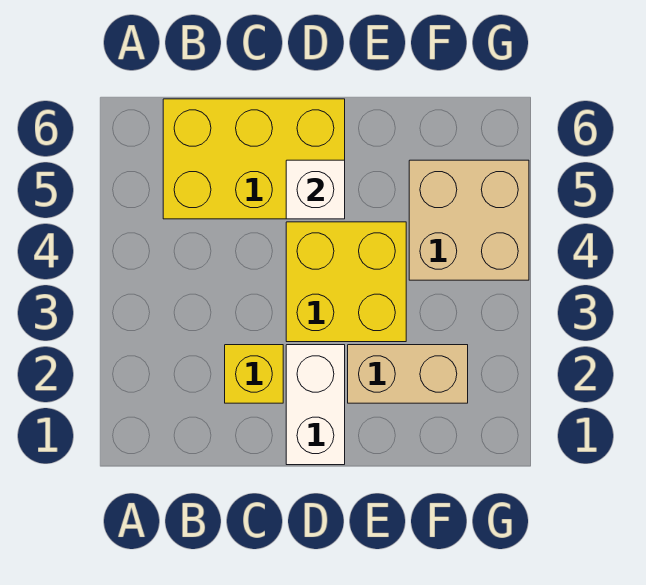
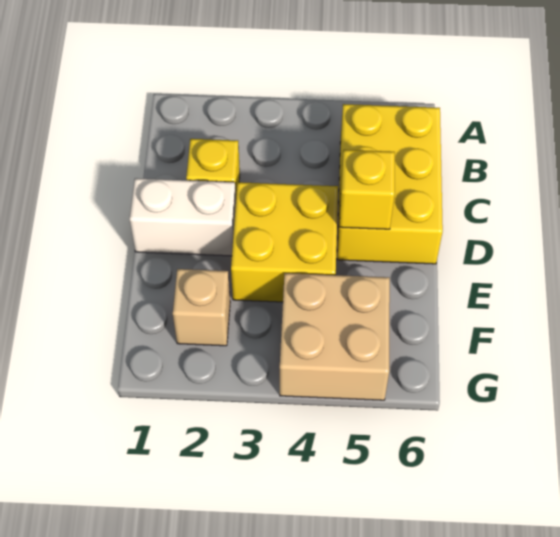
white brick D5 level 2 -> yellow brick D5 level 2
tan brick E2:F2 level 1 -> tan brick F2 level 1

